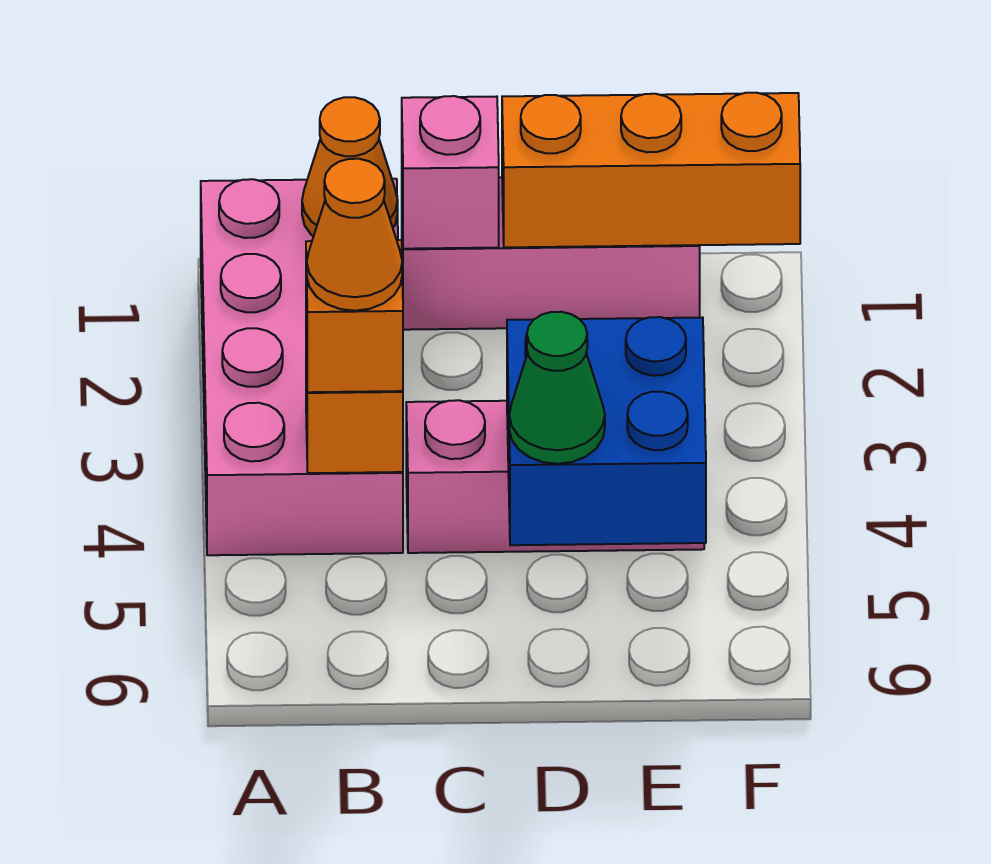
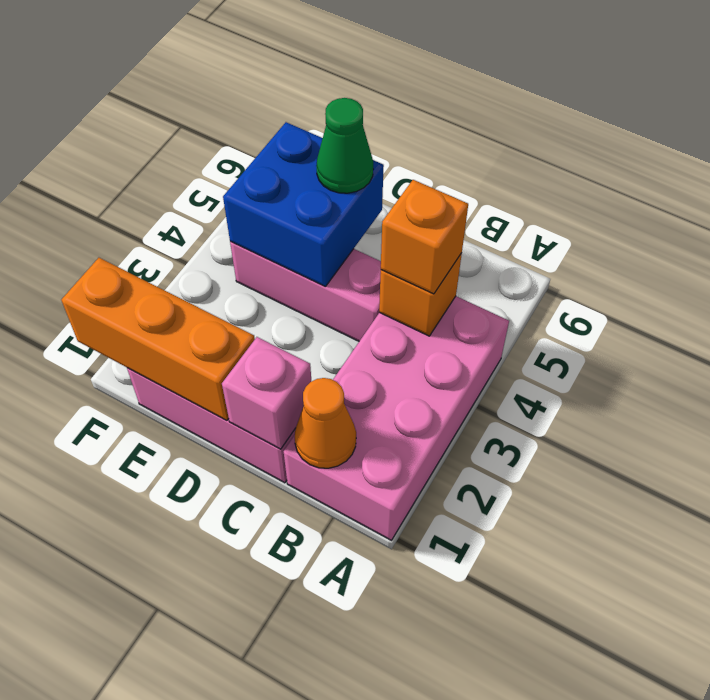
orange cone B4 level 4 -> none

